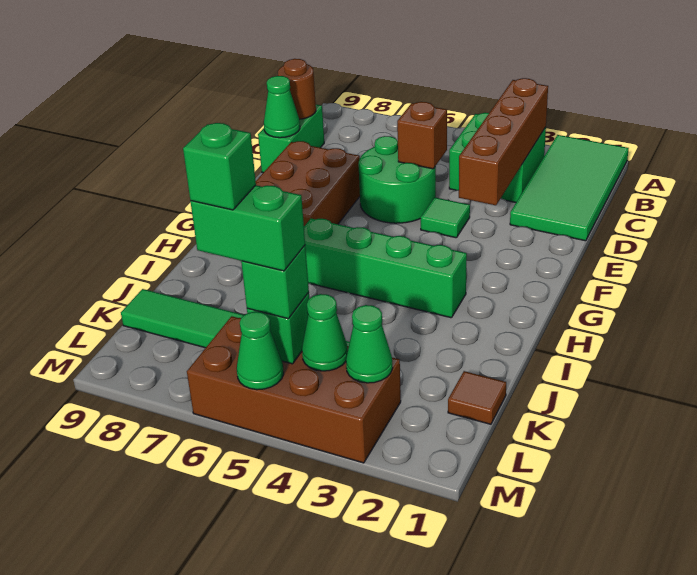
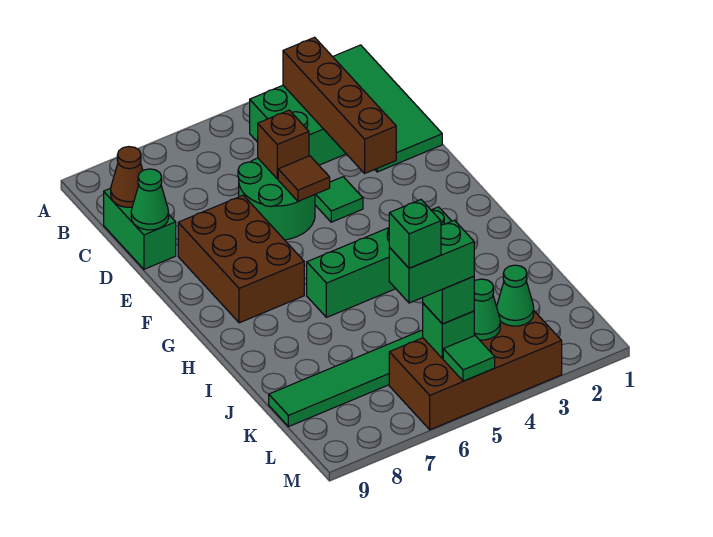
brown round brick C9 level 2 -> brown cone C9 level 2
brown tile K1 level 1 -> brown tile E5 level 2
green cone M5 level 2 -> green tile M5 level 2

